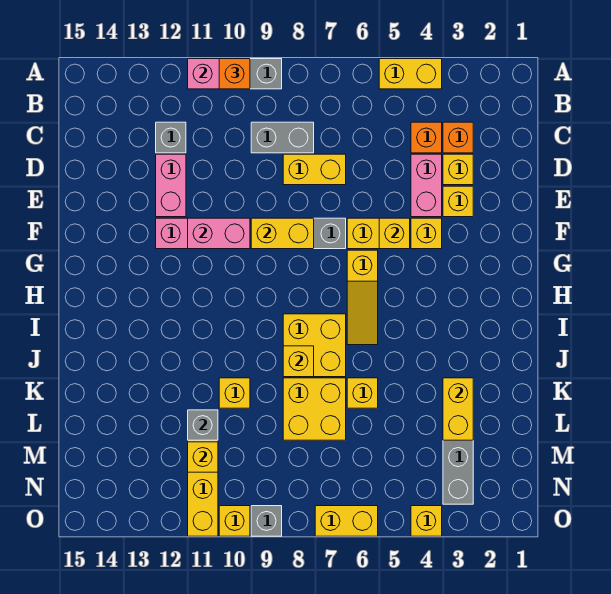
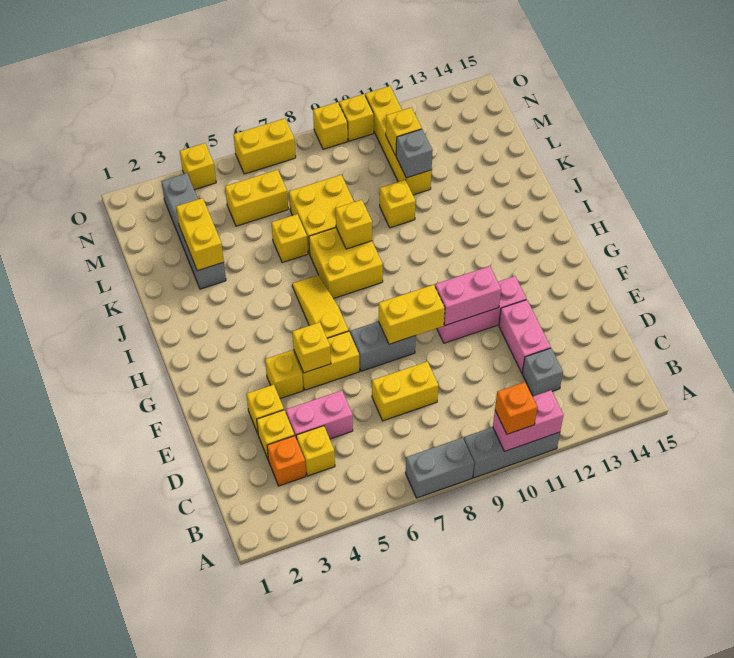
yellow brick A4:A5 level 1 -> yellow brick M5:M6 level 1
orange brick C4 level 1 -> yellow brick C4 level 1
grey brick C8:C9 level 1 -> grey brick A7:A8 level 1
pink brick D4:E4 level 1 -> pink brick D4:D5 level 1
grey brick O9 level 1 -> yellow brick O9 level 1

